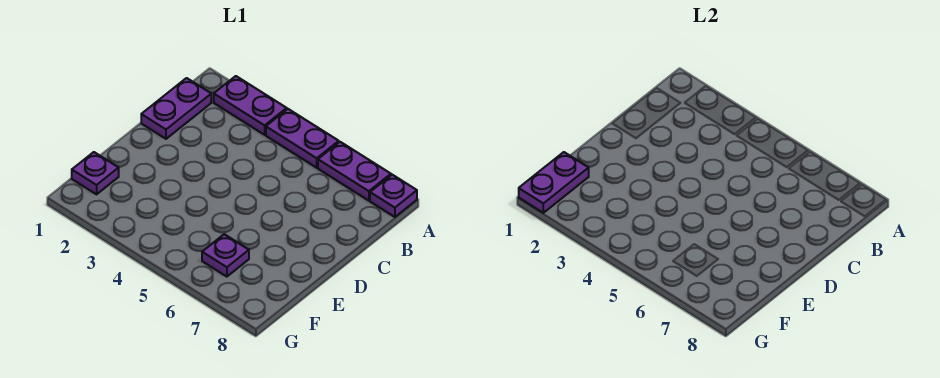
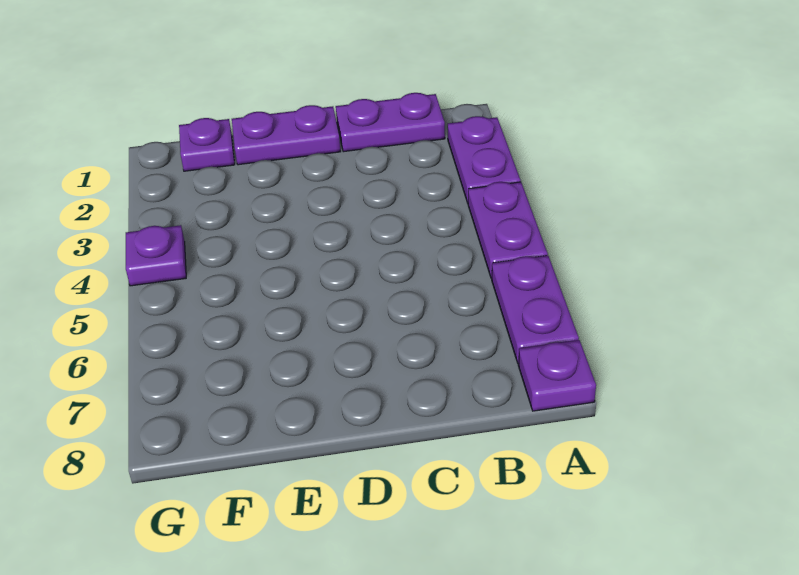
purple plate F1:G1 level 2 -> purple plate D1:E1 level 1
purple plate F6 level 1 -> purple plate G4 level 1

